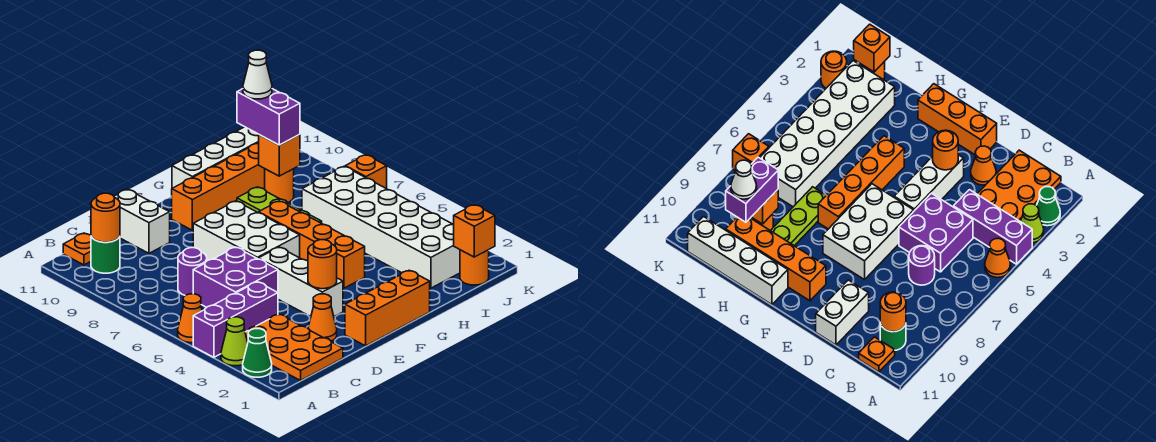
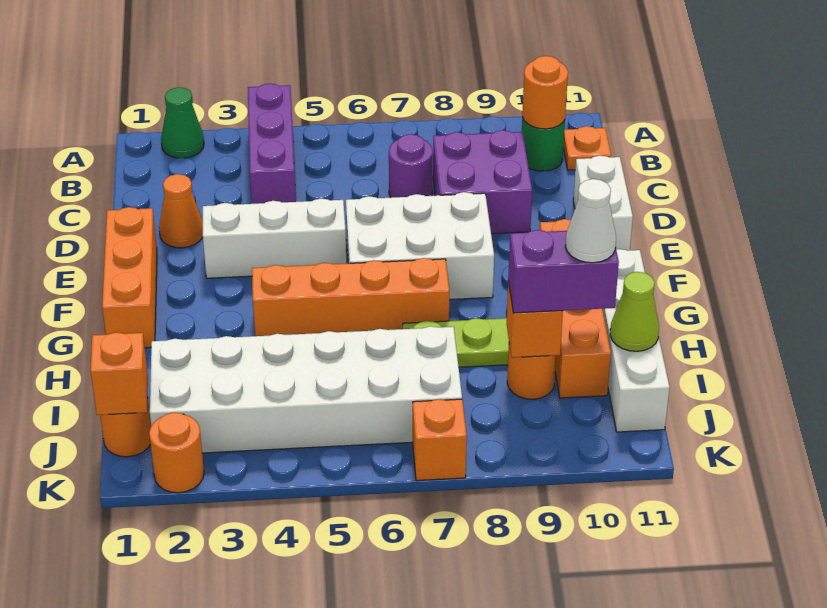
lime cone A3 level 1 -> lime cone I11 level 2
orange cone A5 level 1 -> none
orange plate B1:C3 level 1 -> none
purple brick C5:D6 level 1 -> purple brick C8:D9 level 1
white brick D10:D11 level 1 -> white brick D11:E11 level 1
orange round brick E3 level 2 -> none

